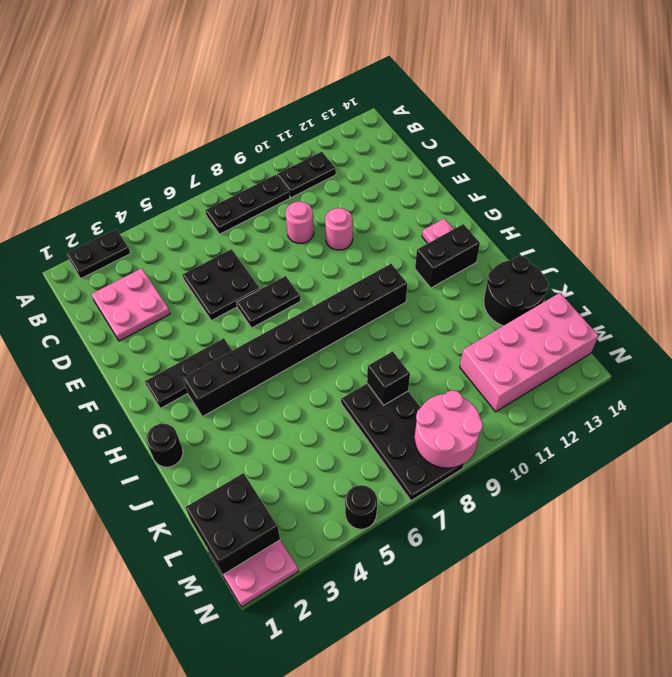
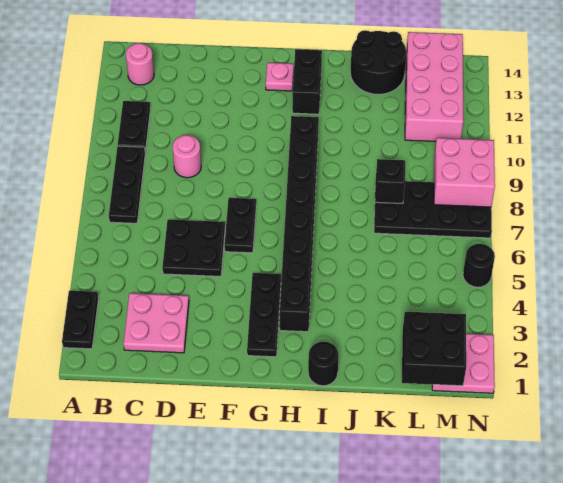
pink round brick E10 level 1 -> pink round brick B13 level 1
pink round brick M8:N9 level 2 -> pink brick M8:N9 level 2

